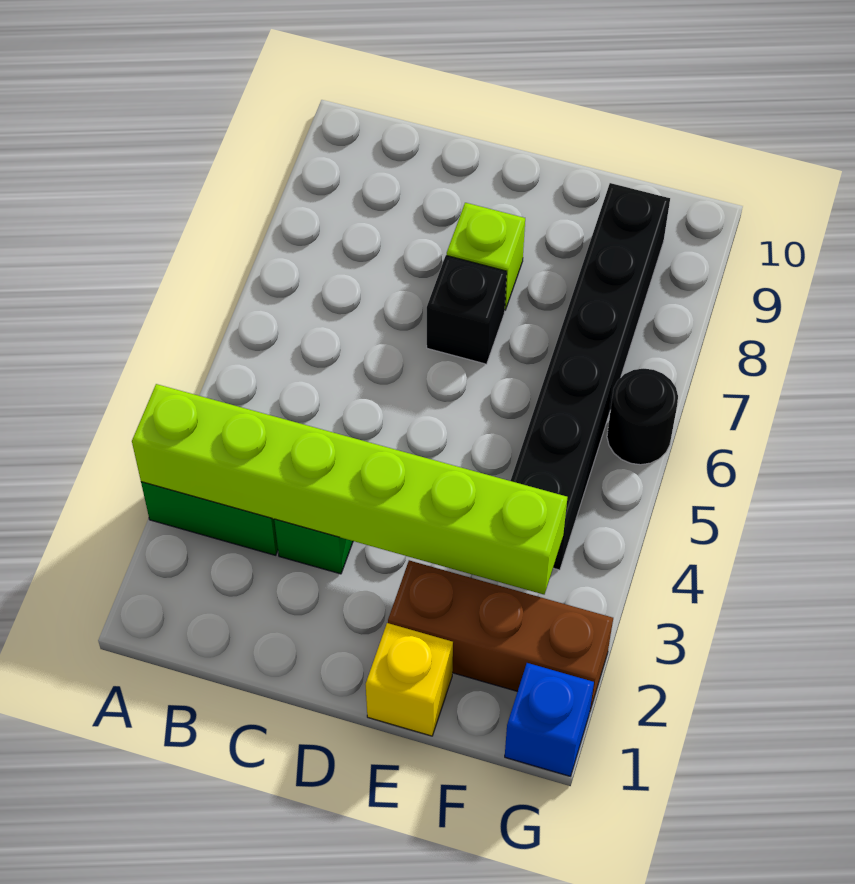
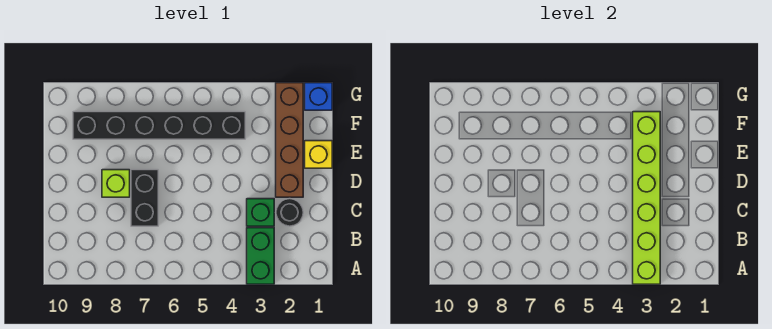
black brick D7 level 1 -> black brick C7:D7 level 1
brown brick E2:G2 level 1 -> brown brick D2:G2 level 1
black round brick G6 level 1 -> black round brick C2 level 1

